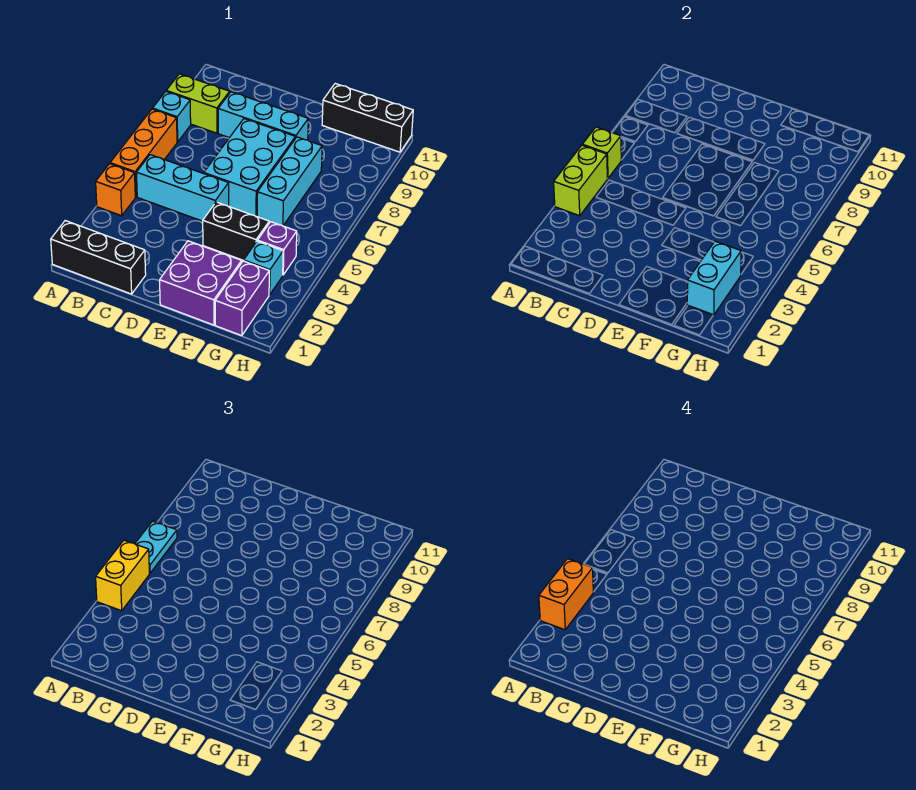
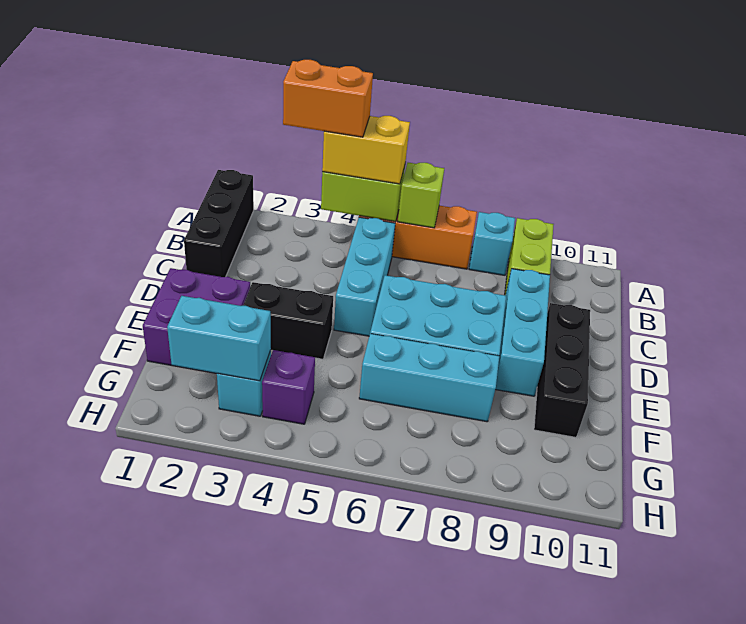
orange brick A4 level 1 -> none
cyan plate A6:A7 level 3 -> none
black brick E4:F4 level 1 -> black brick E3:E4 level 1
black brick F11:H11 level 1 -> black brick D10:F10 level 1
purple brick G1:G2 level 1 -> none

